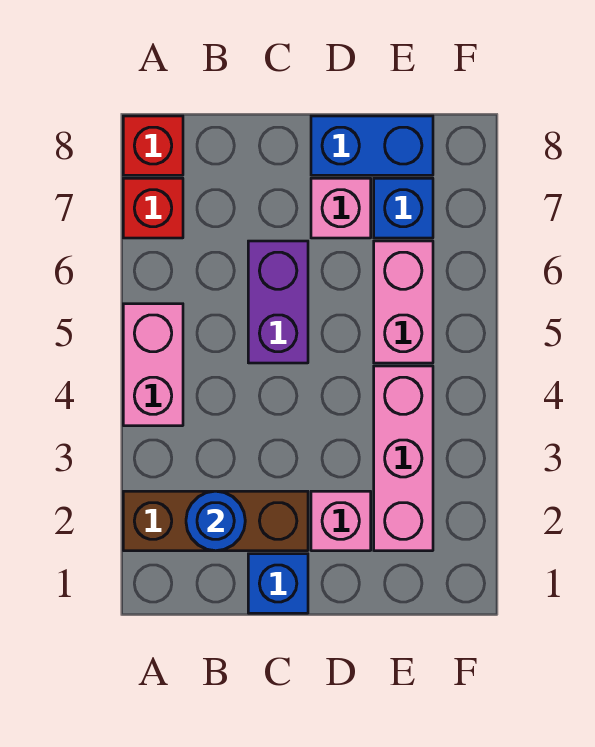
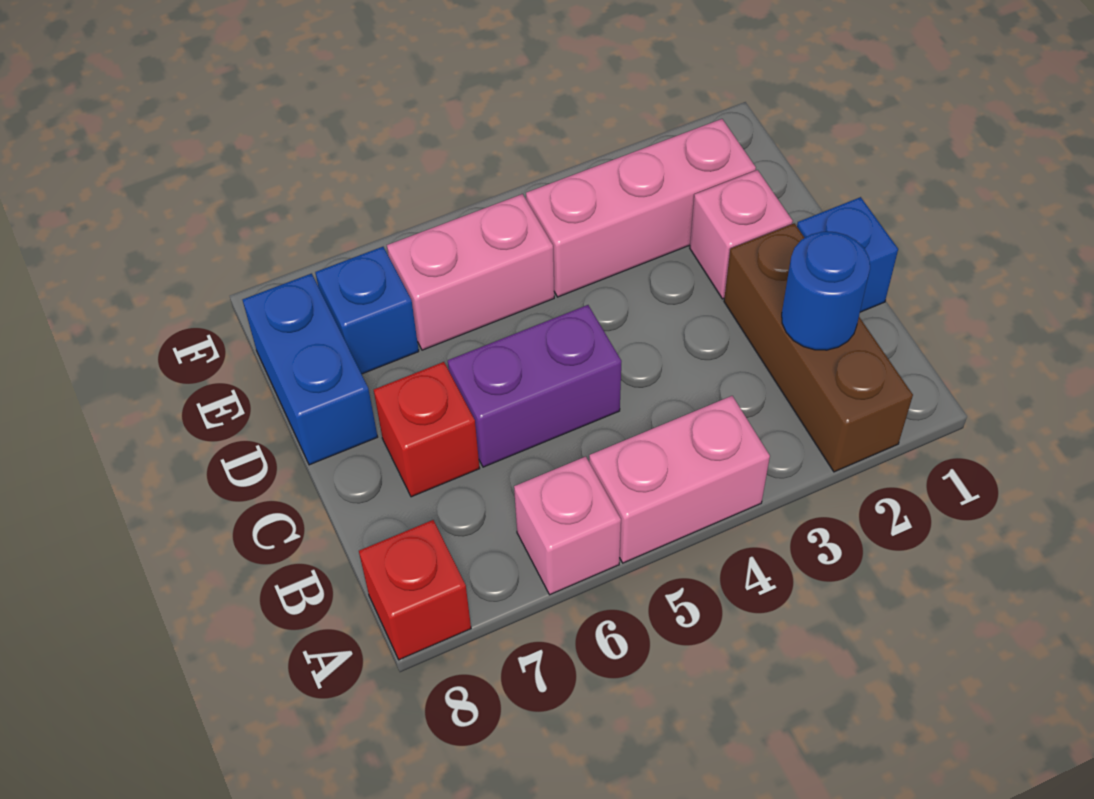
red brick A7 level 1 -> red brick C7 level 1
pink brick D7 level 1 -> pink brick A6 level 1

